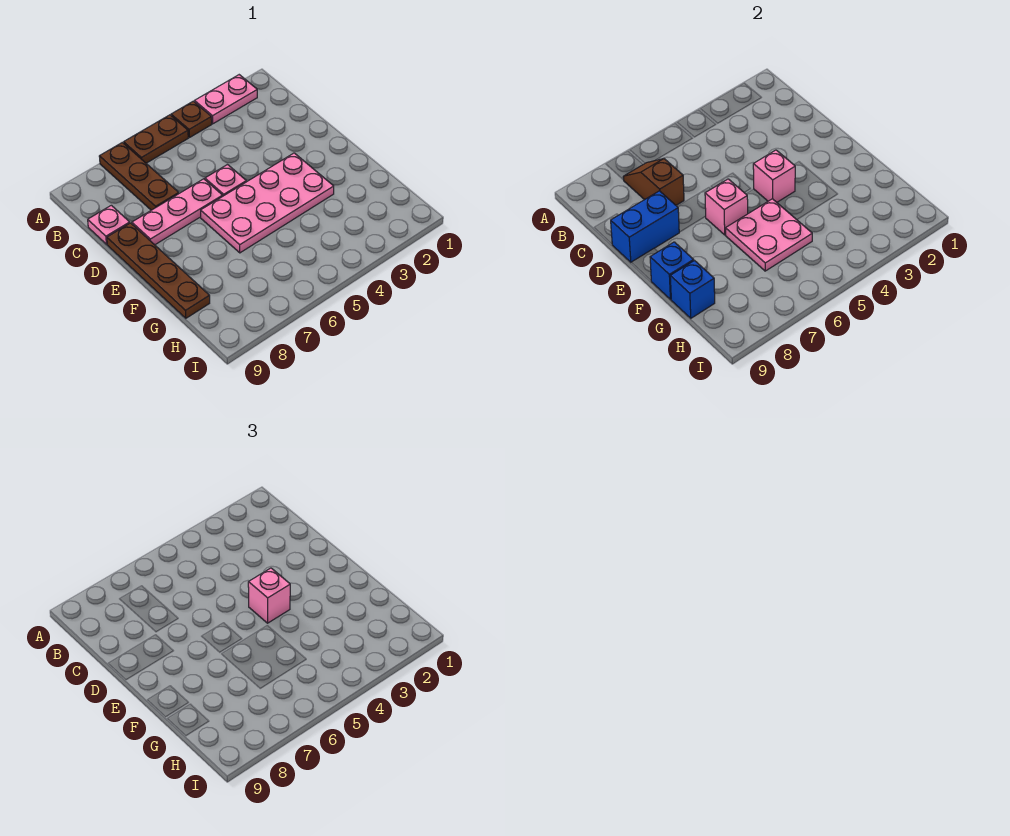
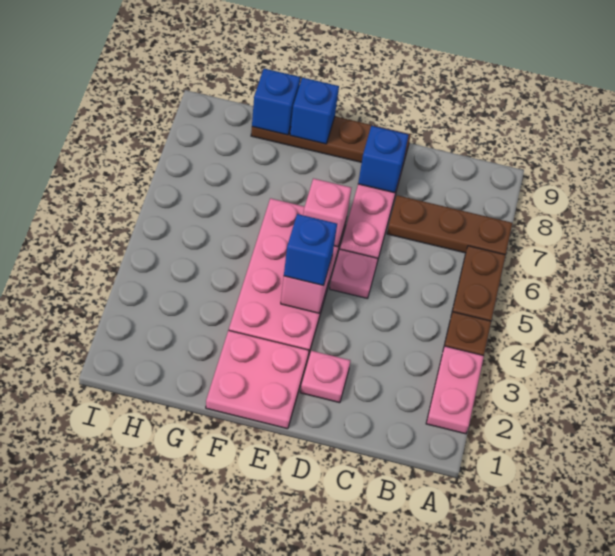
brown slope B7:C7 level 2 top C -> none
pink plate C9 level 1 -> pink plate D2 level 1
blue brick D8:D9 level 2 -> blue brick D8 level 2
pink brick E4 level 3 -> blue brick E4 level 3
pink plate F5:G6 level 2 -> pink plate E1:F2 level 1

